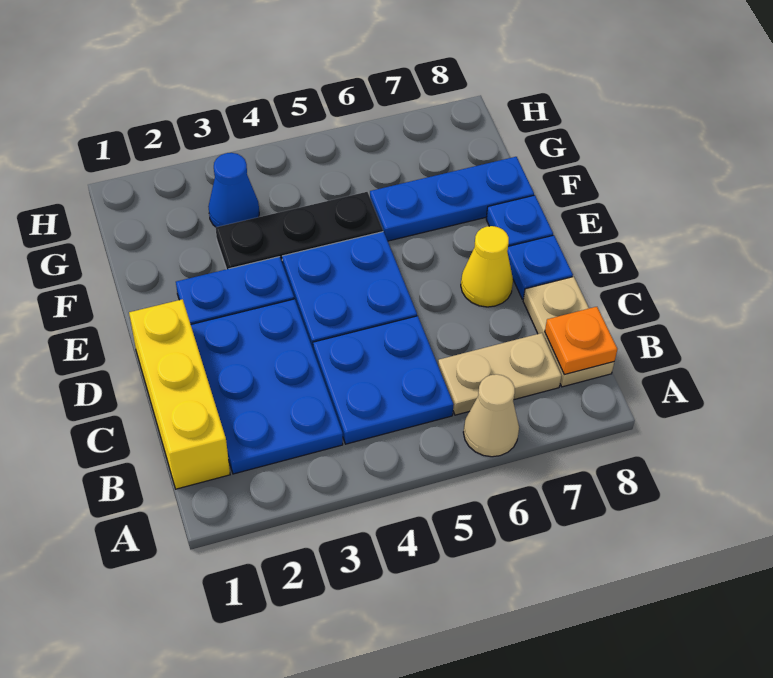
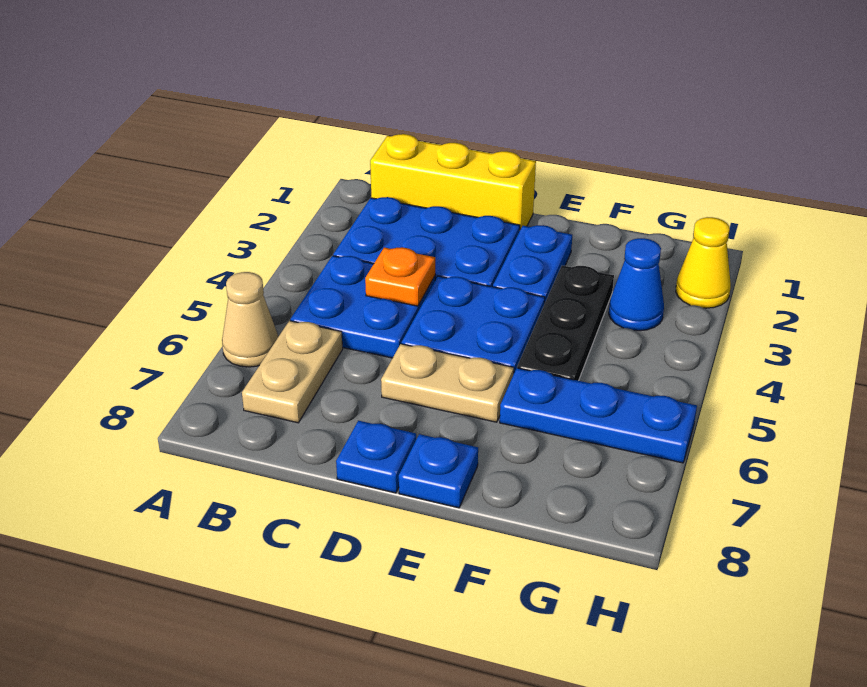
tan plate B8:C8 level 1 -> tan plate D6:E6 level 1
orange plate B8 level 2 -> orange plate C4 level 2
yellow cone D7 level 1 -> yellow cone H2 level 1
blue plate F6:F8 level 1 -> blue plate F6:H6 level 1

